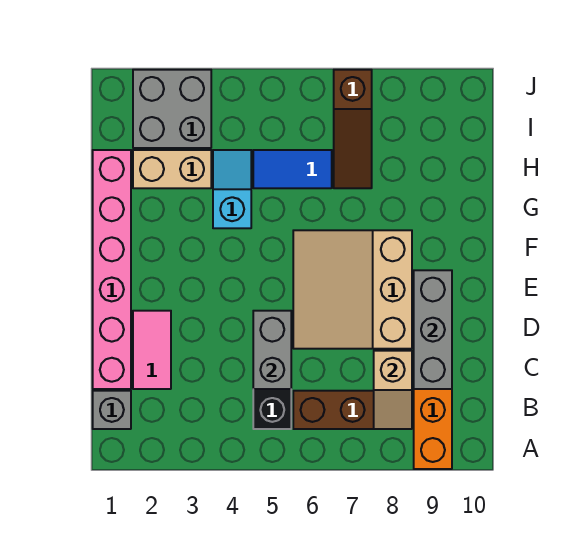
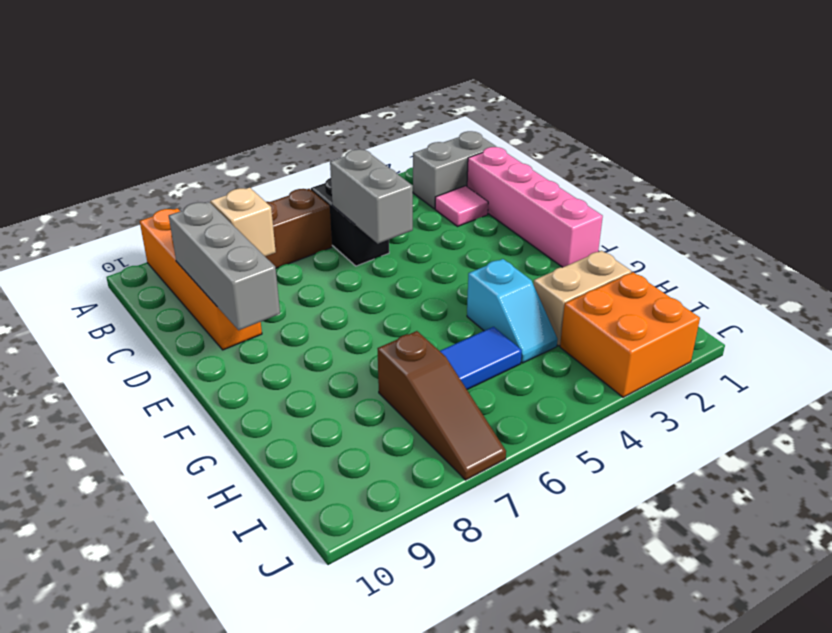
grey brick B1 level 1 -> grey brick B1:B2 level 1
pink brick C1:H1 level 1 -> pink brick C1:F1 level 1
pink tile C2:D2 level 1 -> pink tile C2 level 1
tan slope D6:F8 level 1 top 8 -> none
brown slope H7:J7 level 1 top J -> brown slope H7:J7 level 1 top H
grey brick I2:J3 level 1 -> orange brick I2:J3 level 1

